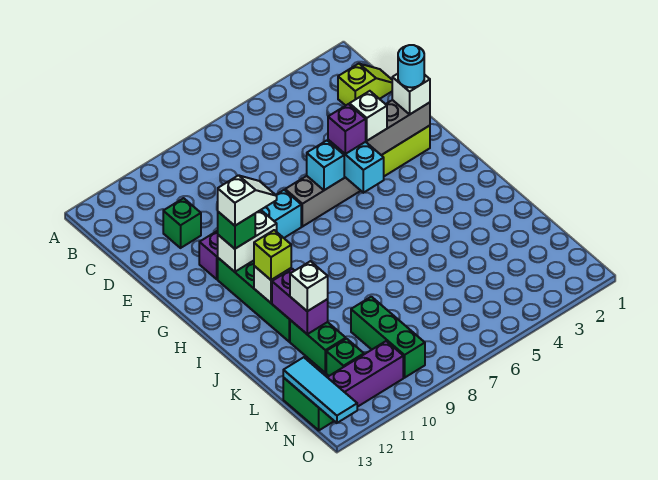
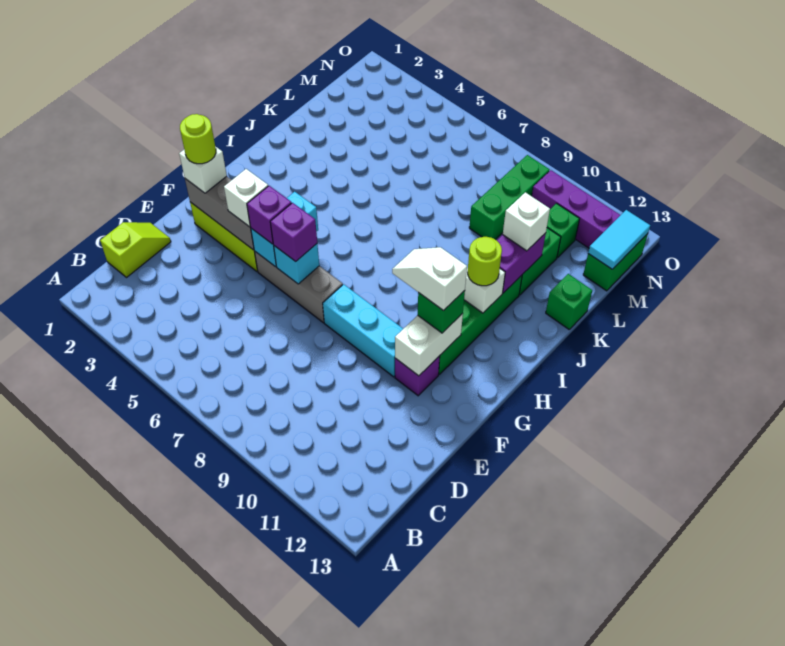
lime slope C1:C2 level 1 top 2 -> lime slope C1:D1 level 1 top C
green brick D11 level 1 -> green brick K13 level 1
cyan round brick F2 level 4 -> lime round brick F2 level 4
none -> purple brick F6 level 3
white brick G10:G11 level 2 -> white brick F11:G11 level 2
lime brick I11 level 3 -> lime round brick I11 level 3
cyan tile M13:O13 level 2 -> cyan tile M13:N13 level 2

